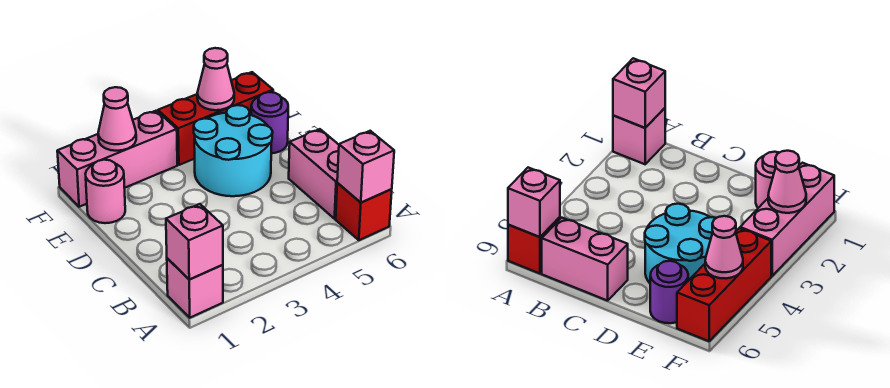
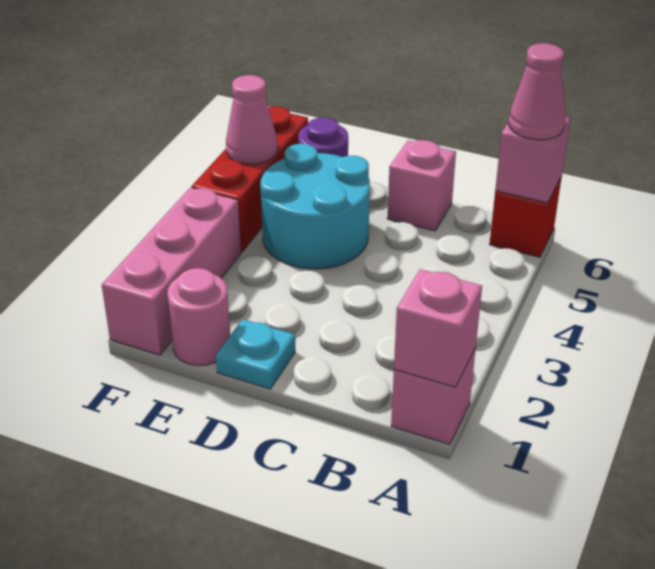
pink brick B6:C6 level 1 -> pink brick C6 level 1
none -> cyan plate D1 level 1
pink cone F2 level 2 -> pink cone A6 level 3

